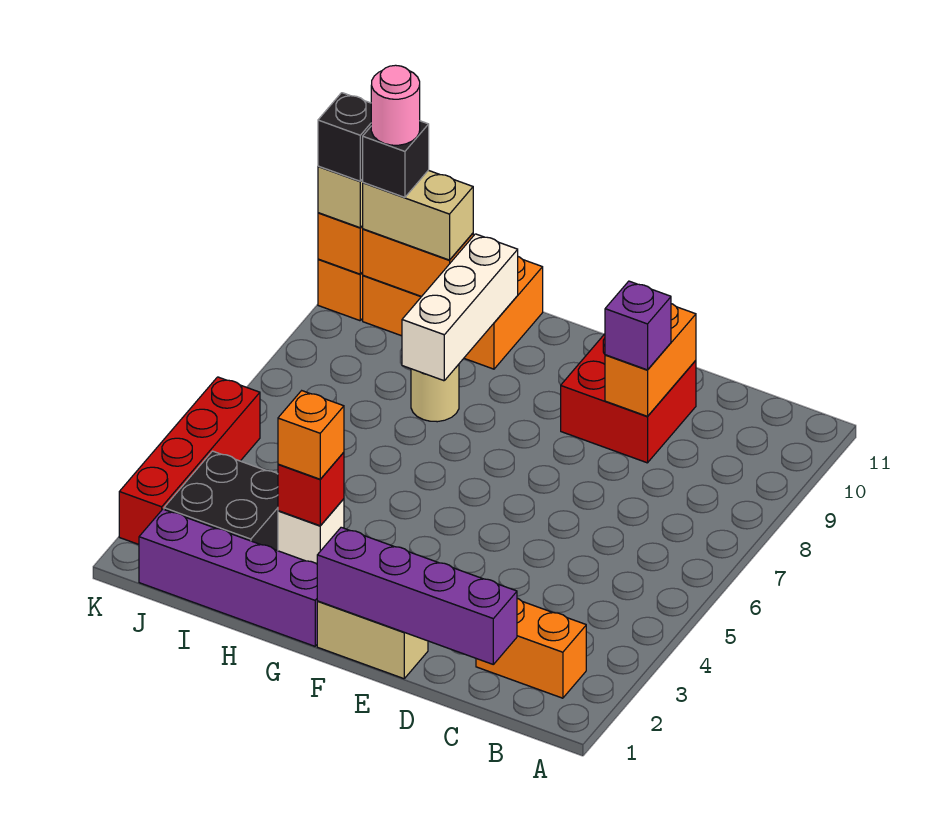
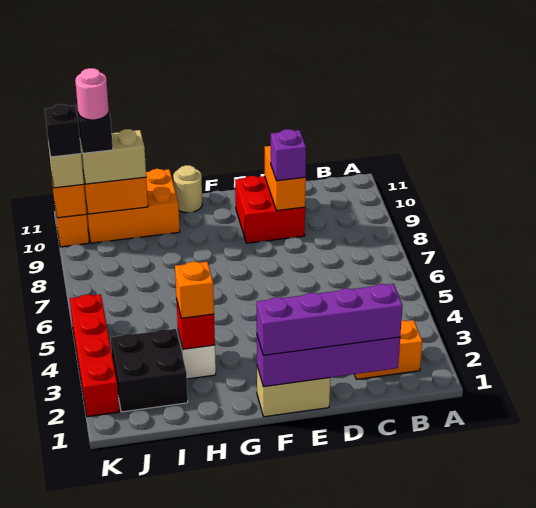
purple brick G1:J1 level 1 -> purple brick C1:F1 level 3
tan round brick H8 level 1 -> tan round brick G11 level 1
white brick H8:H10 level 2 -> none

